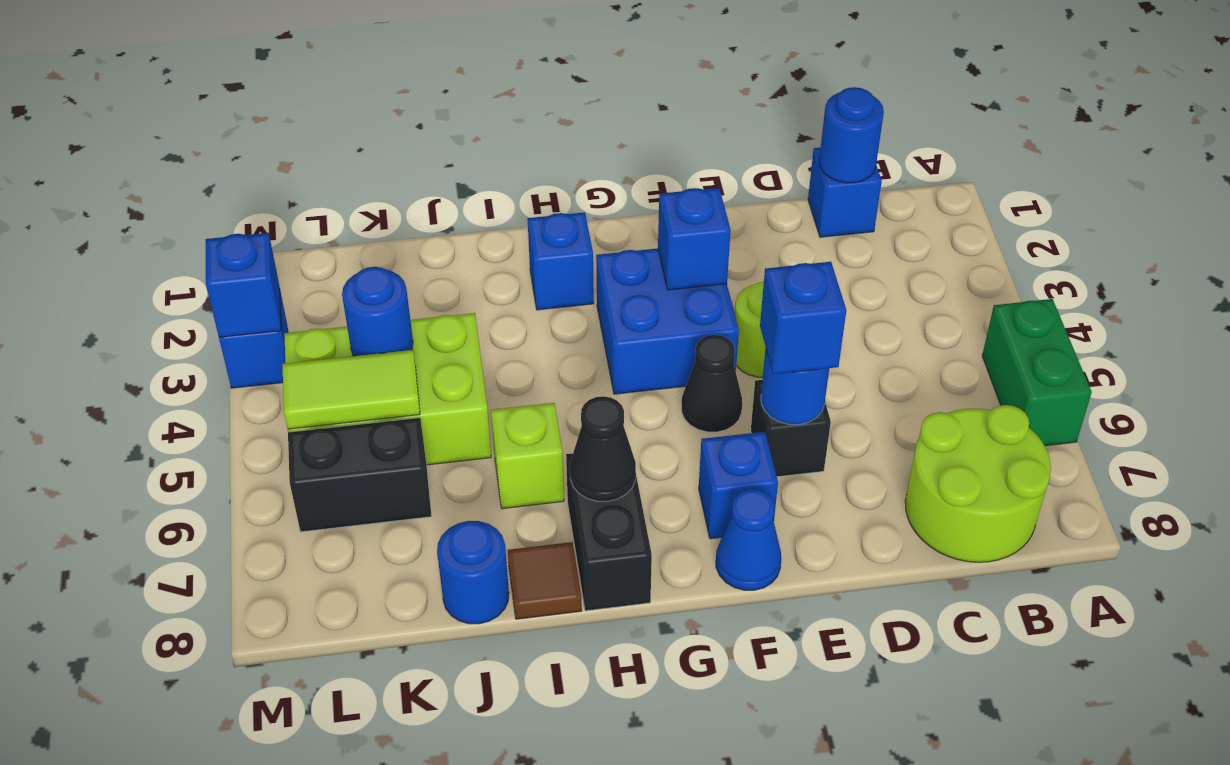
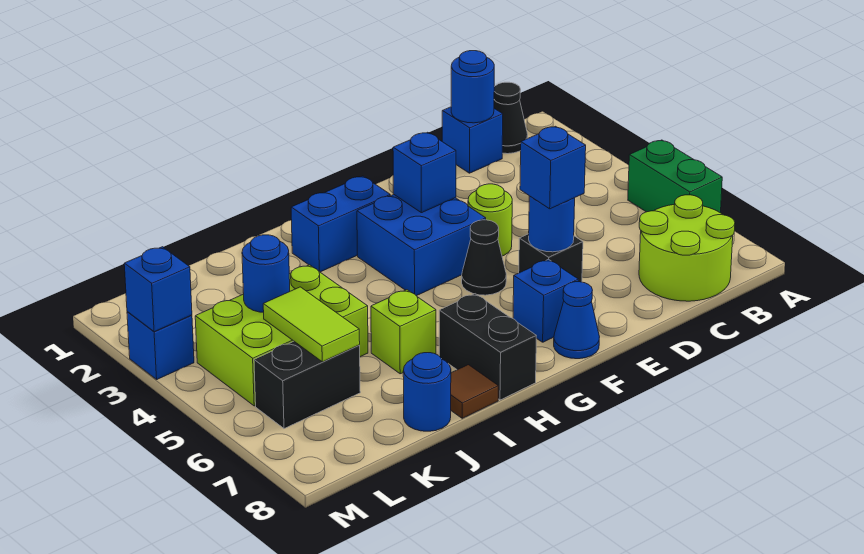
blue brick H2 level 1 -> blue brick G2:H2 level 1
black cone H7 level 2 -> black cone B1 level 1
lime tile K5:L5 level 2 -> lime tile K5:K6 level 2

